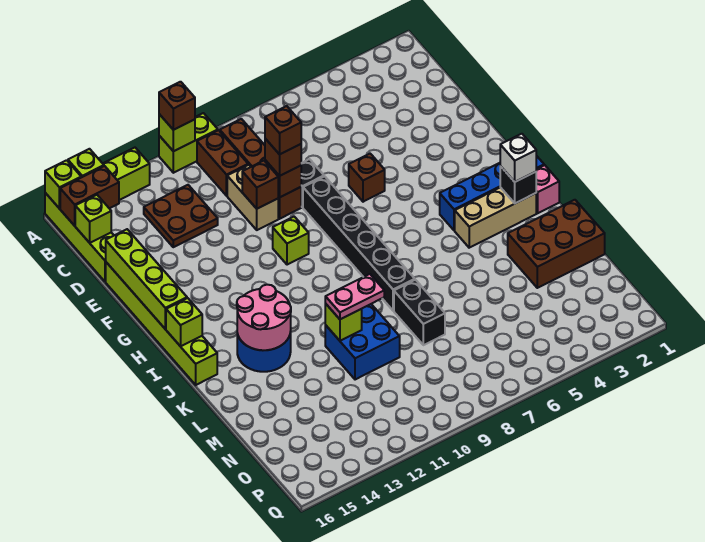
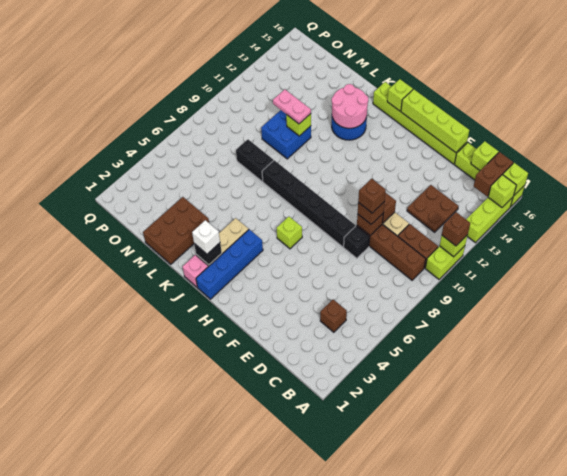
brown brick F6 level 1 -> brown brick C4 level 1
lime brick G10 level 1 -> lime brick H6 level 1
pink plate L10:L11 level 3 -> pink plate L11:M11 level 3

